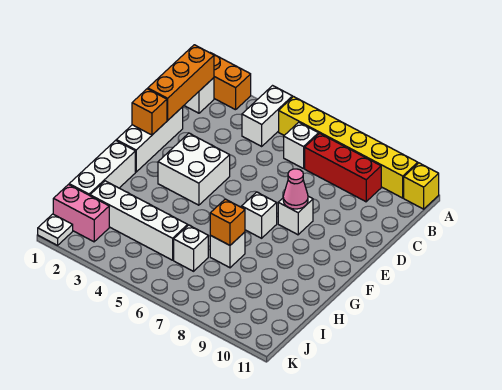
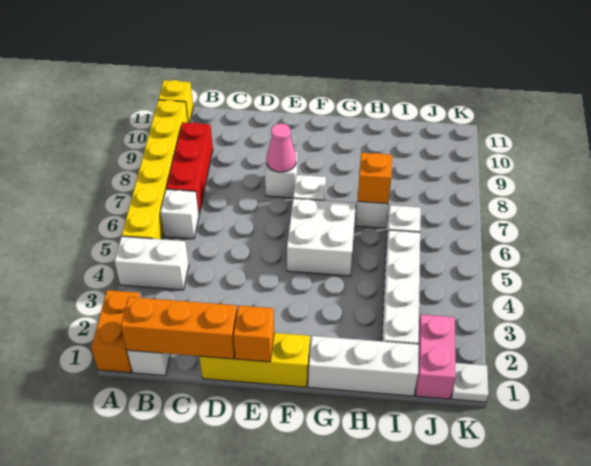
white brick D1:F1 level 1 -> yellow brick D1:F1 level 1
white brick E3:F4 level 1 -> white brick F5:G6 level 1

